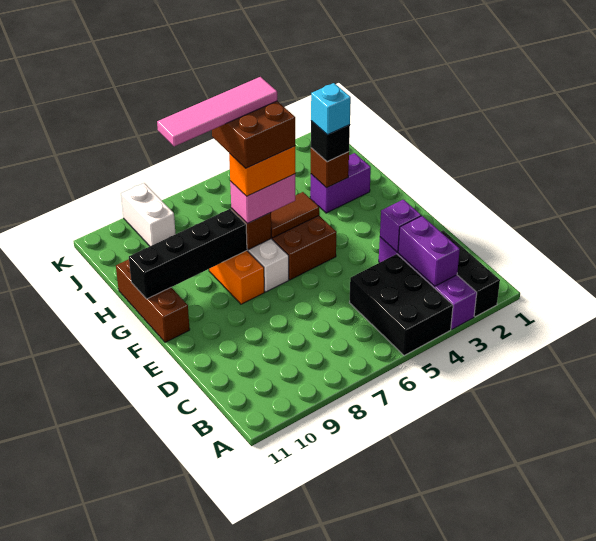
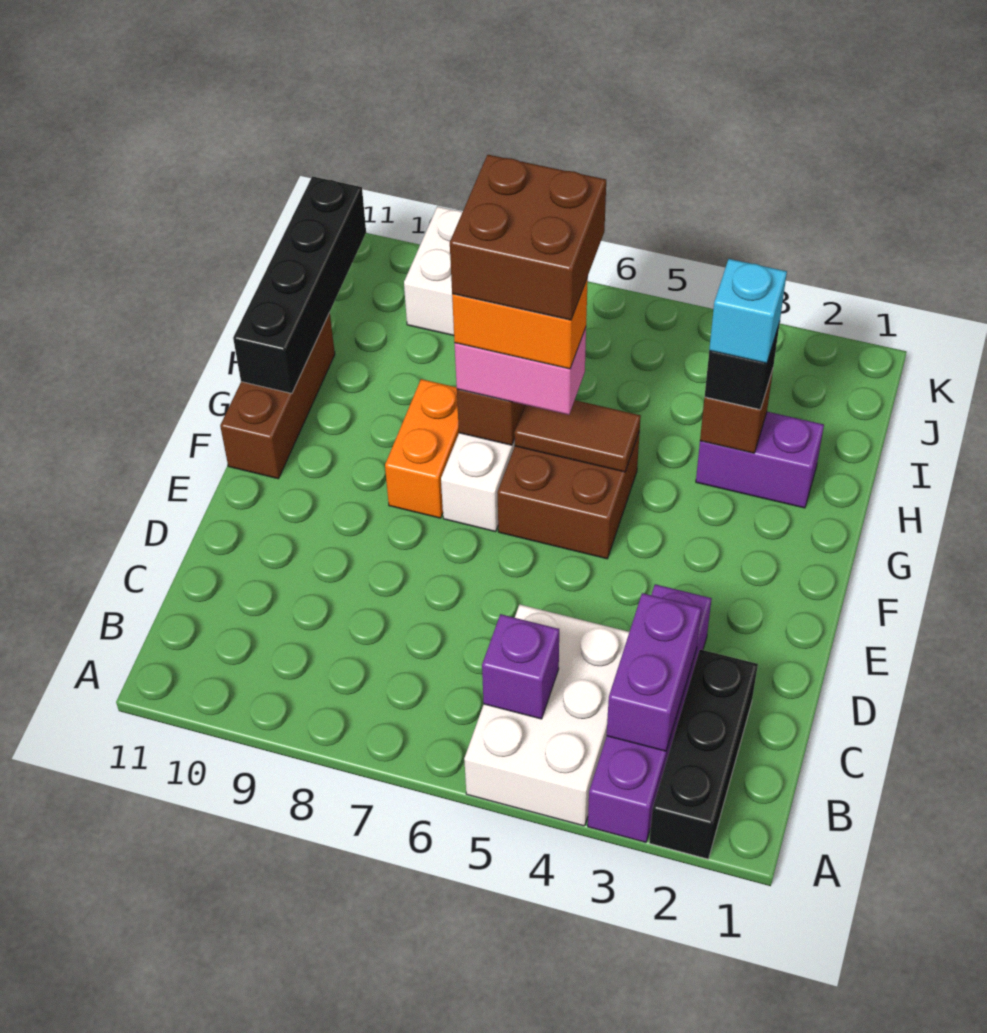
black brick A4:C5 level 1 -> white brick A4:C5 level 1
purple brick D3 level 2 -> purple brick B5 level 2
black brick G8:G11 level 2 -> black brick G11:J11 level 2
pink tile H6:H9 level 6 -> none

